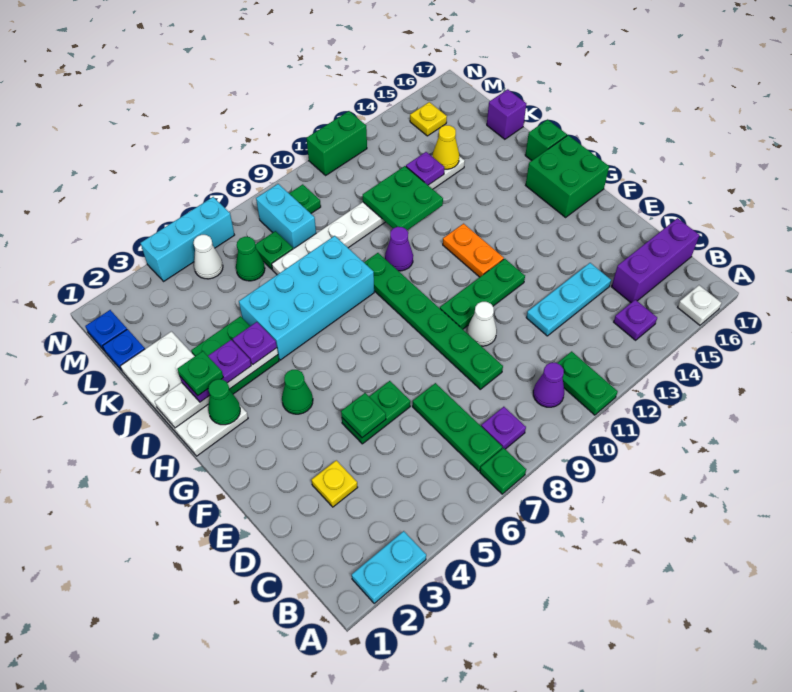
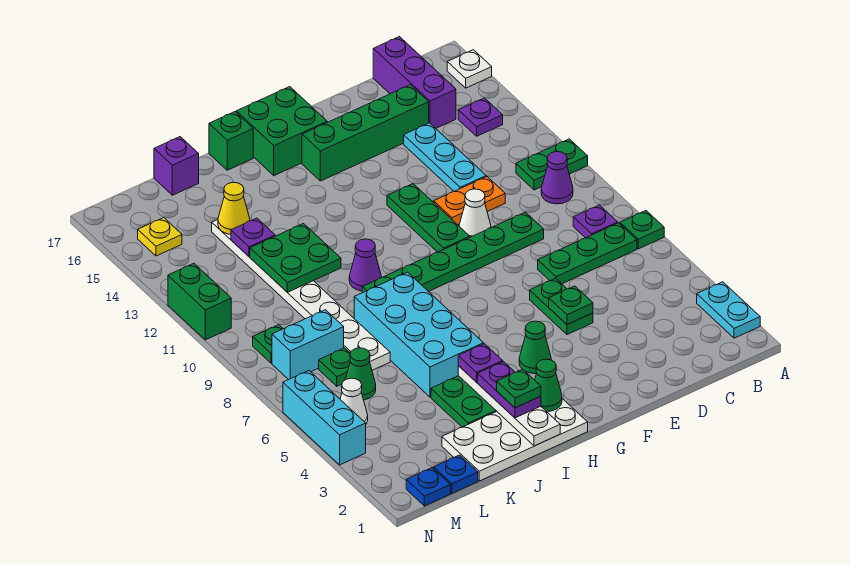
yellow plate D3 level 1 -> none
none -> green brick D15:G15 level 1
orange plate G12:H12 level 1 -> orange plate D11:E11 level 1

